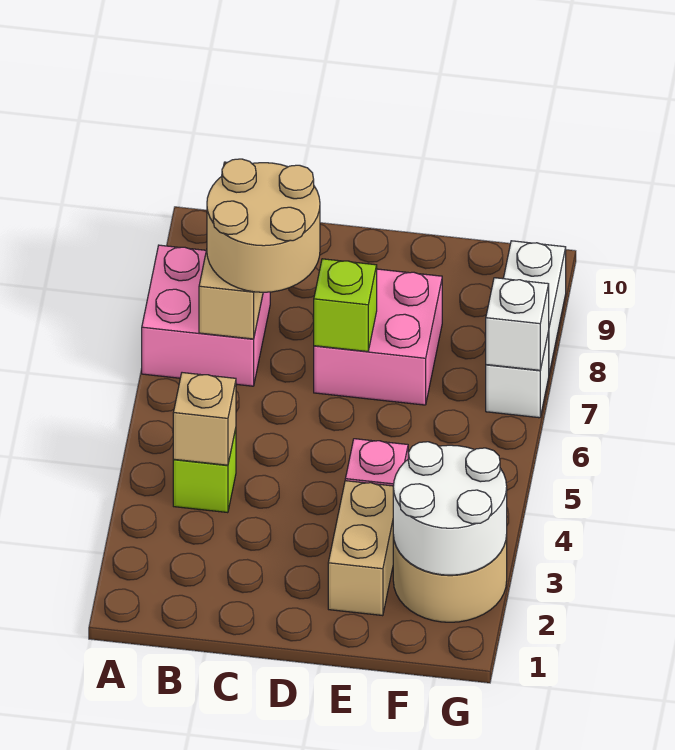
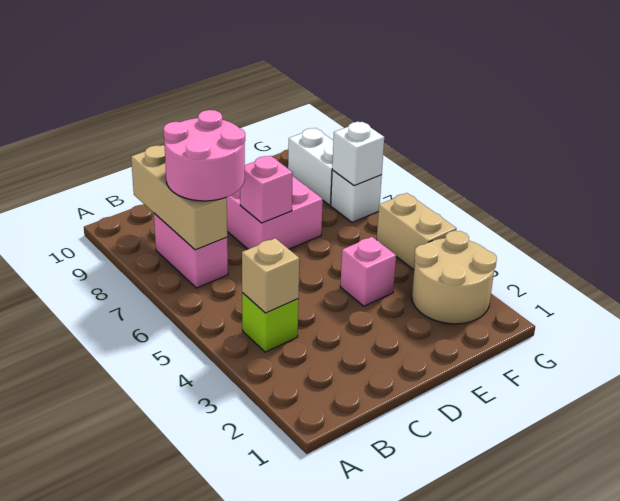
pink brick A7:B8 level 1 -> pink brick B7:B8 level 1
tan round brick B7:C8 level 3 -> pink round brick B7:C8 level 3
lime brick D7 level 2 -> pink brick D7 level 2
tan brick E2:E3 level 1 -> tan brick G4:G5 level 1
white round brick F2:G3 level 2 -> none

